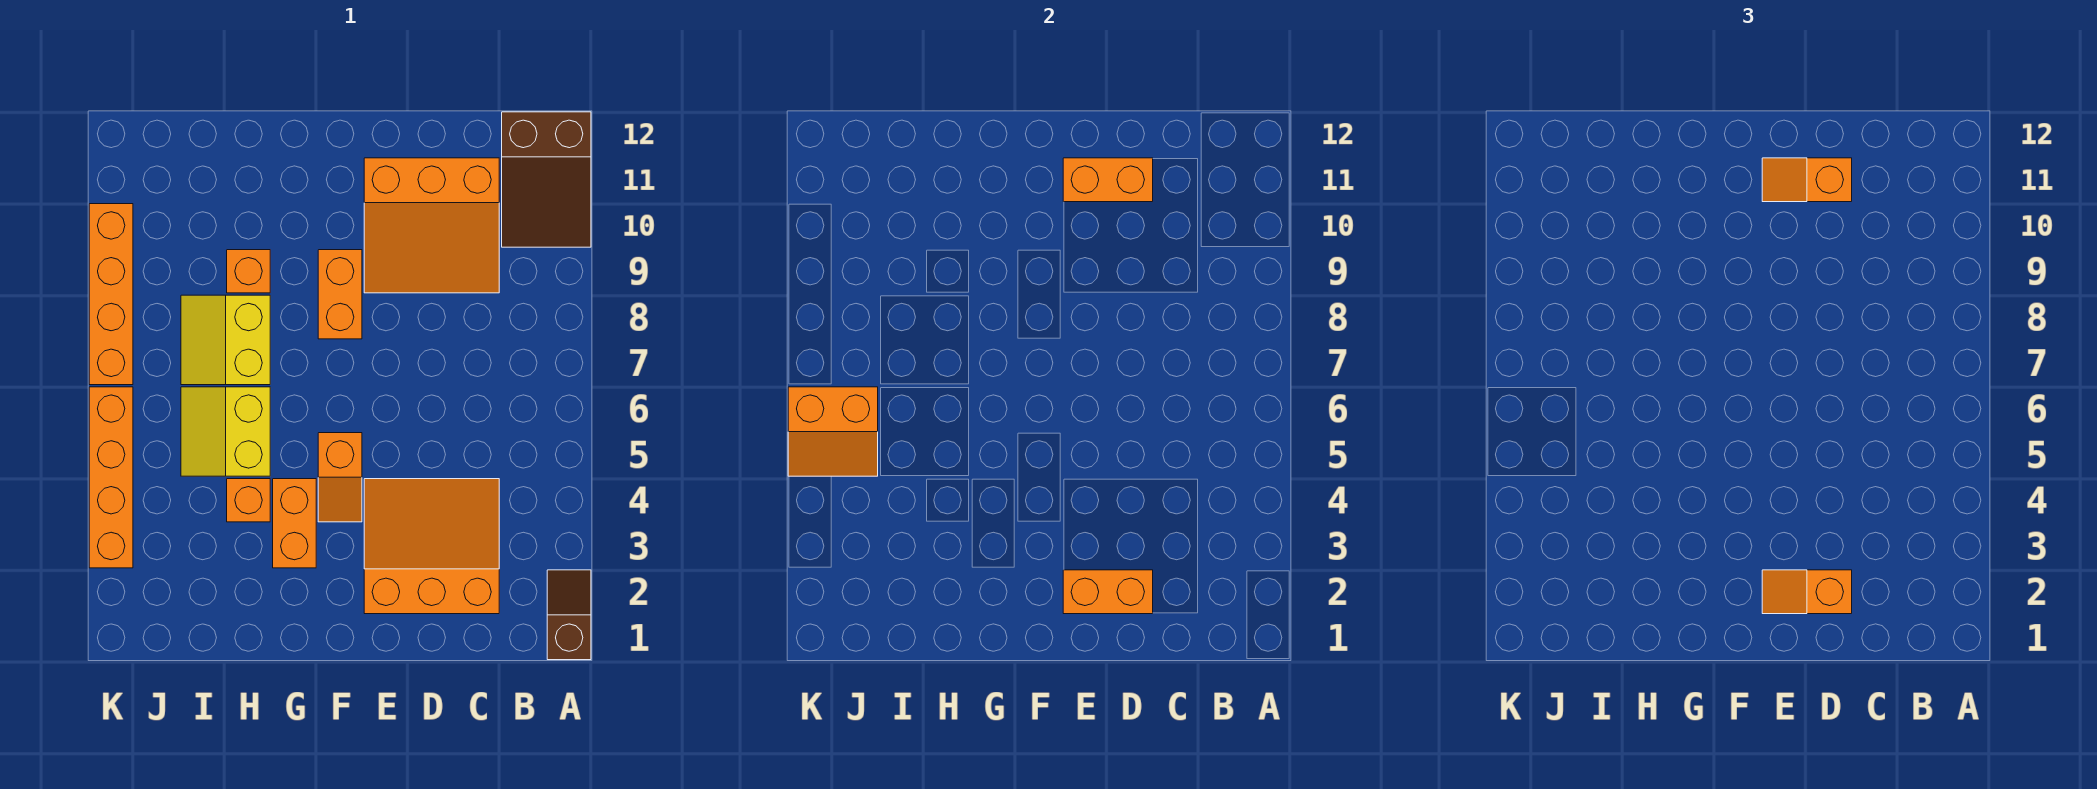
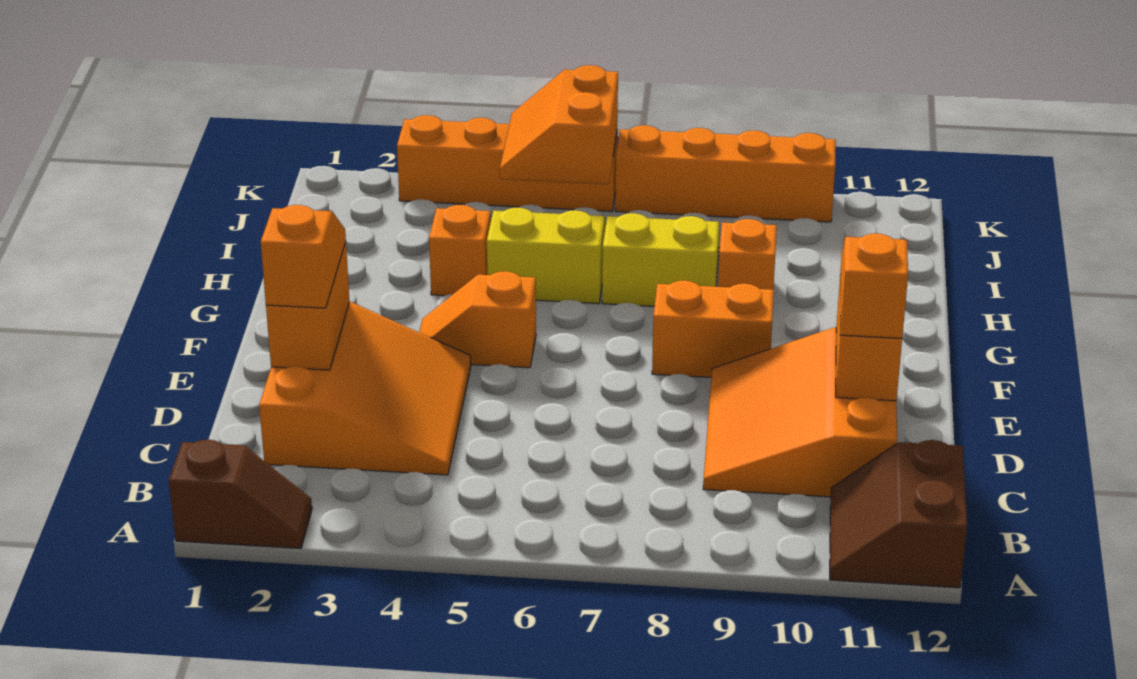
brown slope A10:B12 level 1 top 12 -> brown slope A11:B12 level 1 top 12
orange brick G3:G4 level 1 -> none

